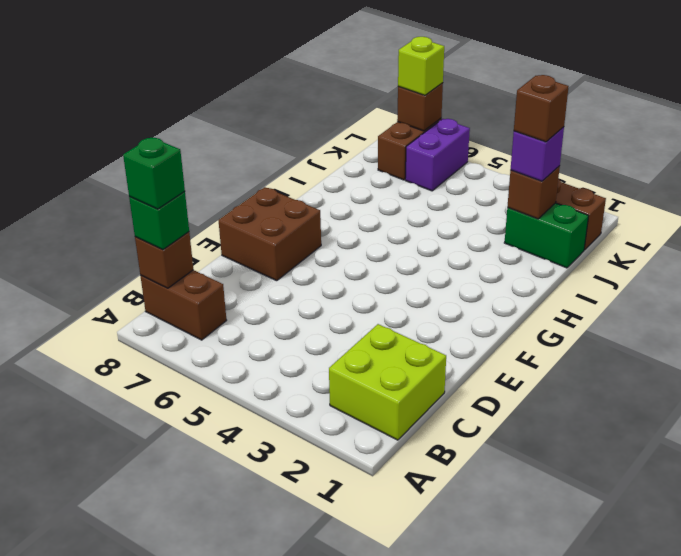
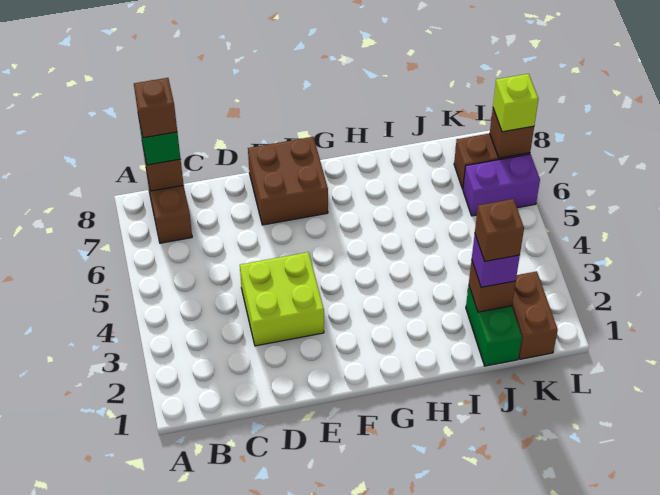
lime brick B1:C2 level 1 -> lime brick D3:E4 level 1
green brick B8 level 4 -> brown brick B8 level 4

